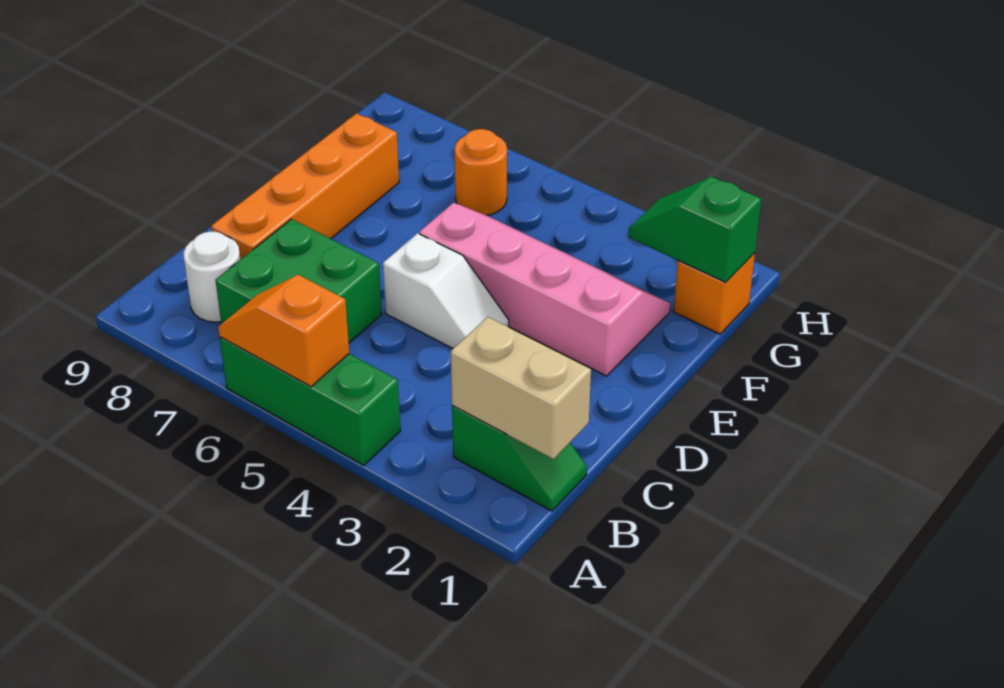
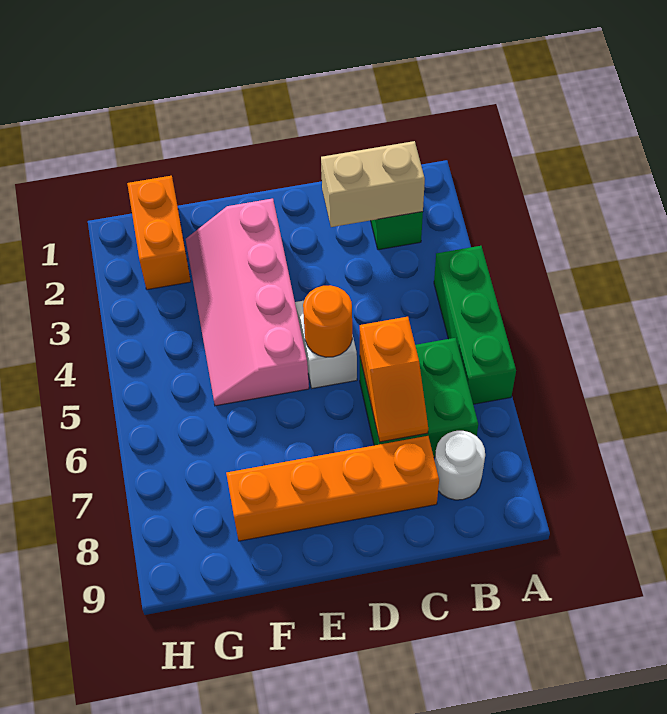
orange slope A5:A6 level 2 top 5 -> orange slope C6:C7 level 2 top 6
tan brick B1:B2 level 2 -> tan brick B2:C2 level 2
orange brick G1 level 1 -> orange brick G1:G2 level 1
green slope G1:G2 level 2 top 1 -> none
orange round brick G6 level 1 -> orange round brick D5 level 2

